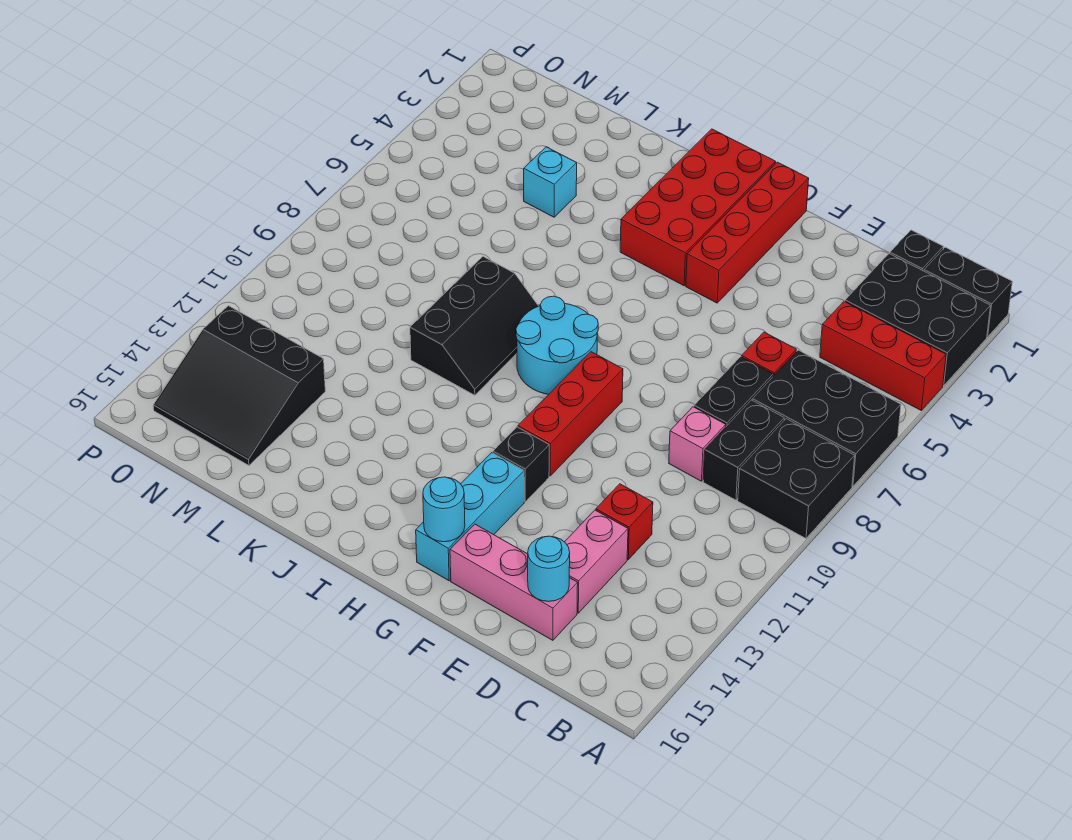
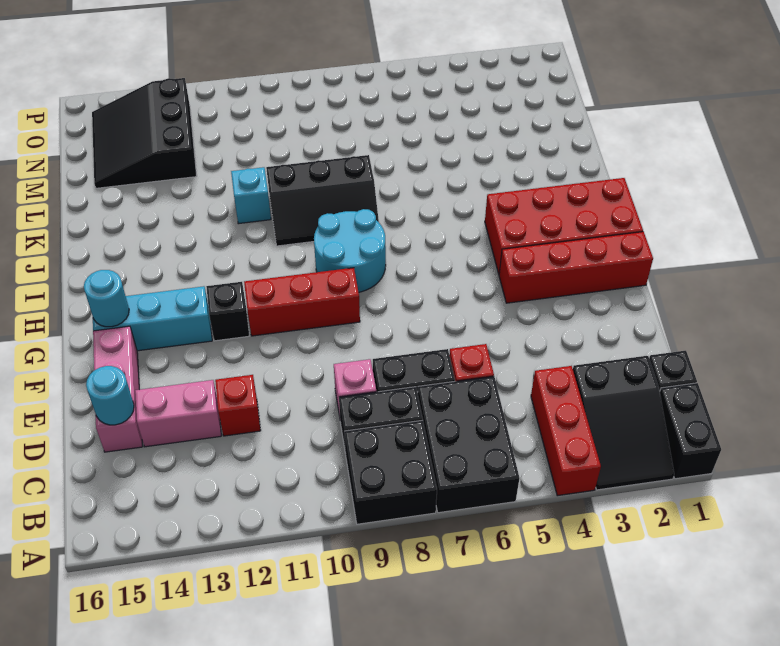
black brick A2:C3 level 1 -> black slope A2:C3 level 1 top C
cyan brick L4 level 1 -> cyan brick K11 level 1

